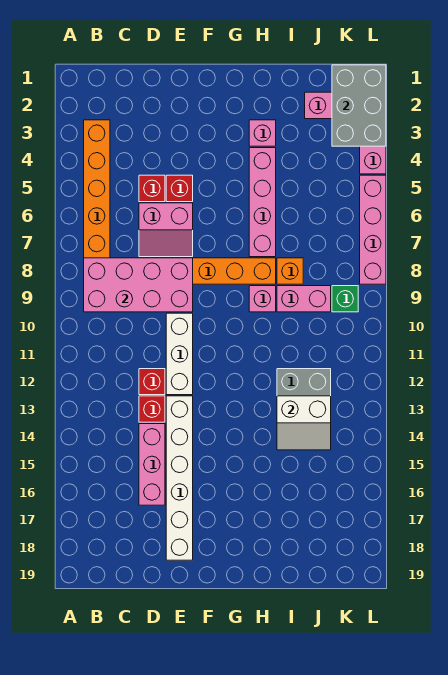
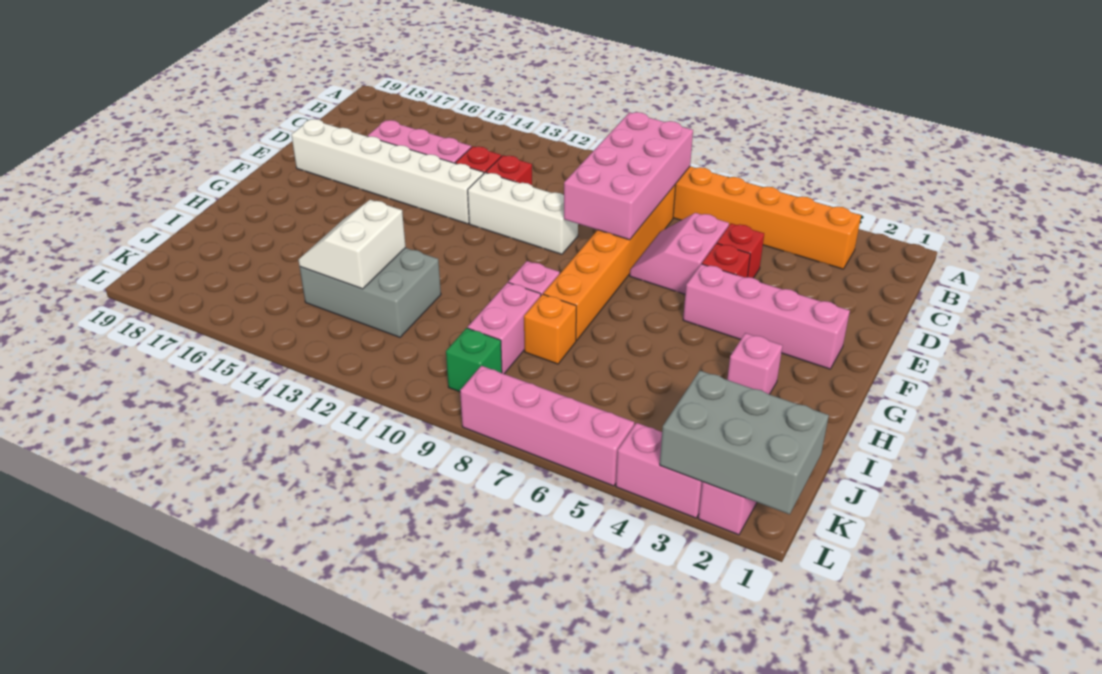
pink brick H4:H7 level 1 -> pink brick F2:F5 level 1

